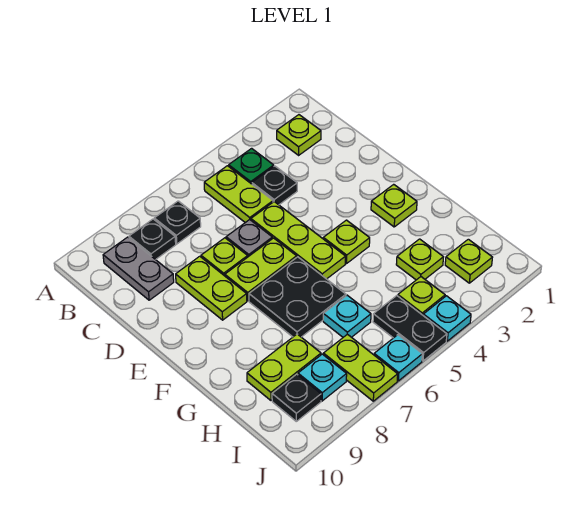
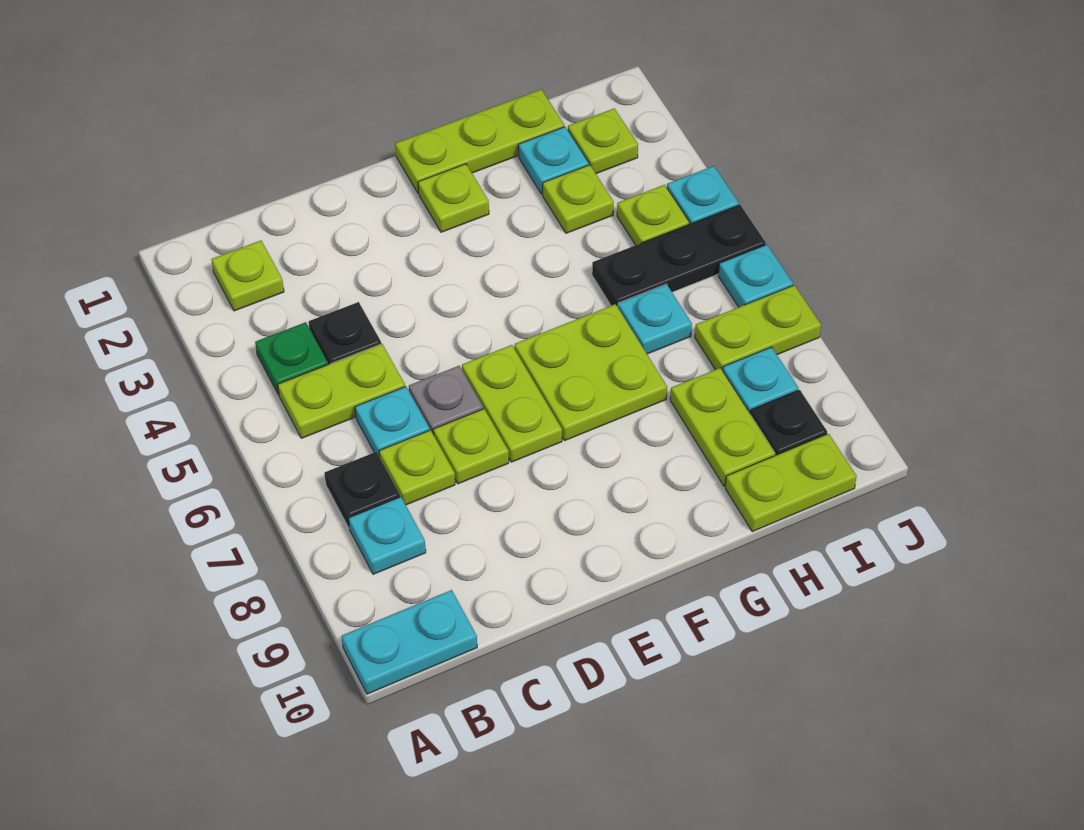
none -> cyan plate A10:B10 level 1
black plate B8 level 1 -> cyan plate B8 level 1
grey plate B9:C9 level 1 -> none
none -> cyan plate C6 level 1
lime plate D5:F5 level 1 -> lime plate F1:H1 level 1
lime plate D8:E8 level 1 -> lime plate H10:I10 level 1
lime plate F4 level 1 -> lime plate C7 level 1
black plate F6:G7 level 1 -> lime plate F6:G7 level 1
none -> cyan plate H2 level 1
black plate I5:J5 level 1 -> black plate H5:J5 level 1

